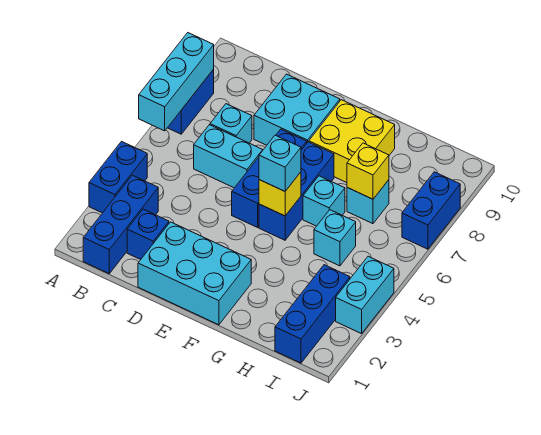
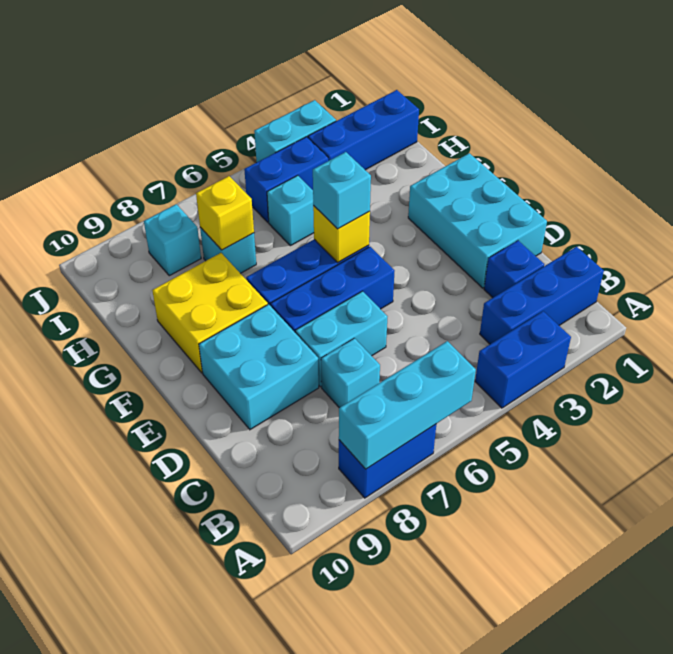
cyan brick C6:D6 level 1 -> cyan brick D6:D7 level 1
cyan brick G6 level 1 -> cyan brick I8 level 1
blue brick J7:J8 level 1 -> blue brick I4:I5 level 1

